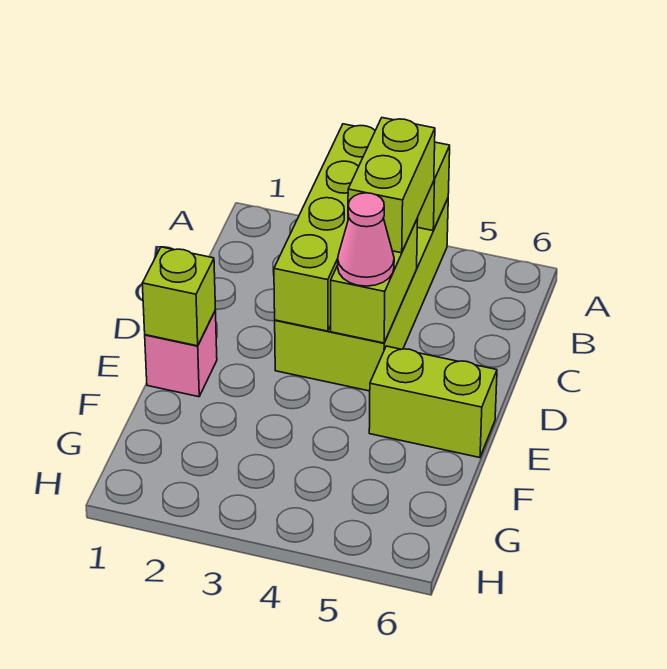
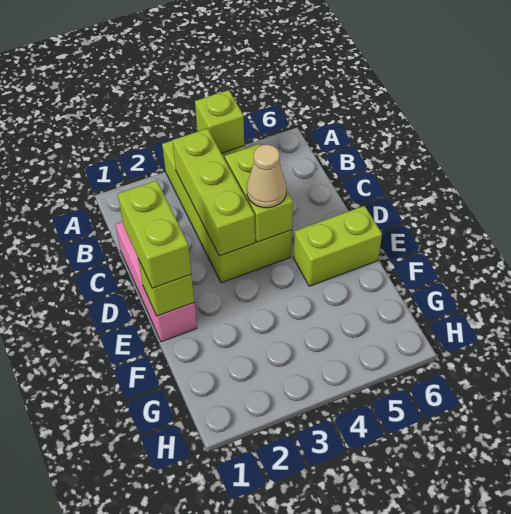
lime brick A3:D3 level 2 -> lime brick B3:D3 level 2
lime brick B4:C4 level 3 -> lime brick D1:E1 level 3
pink cone D4 level 3 -> tan cone D4 level 3
pink brick E1 level 1 -> pink brick C1:E1 level 1

